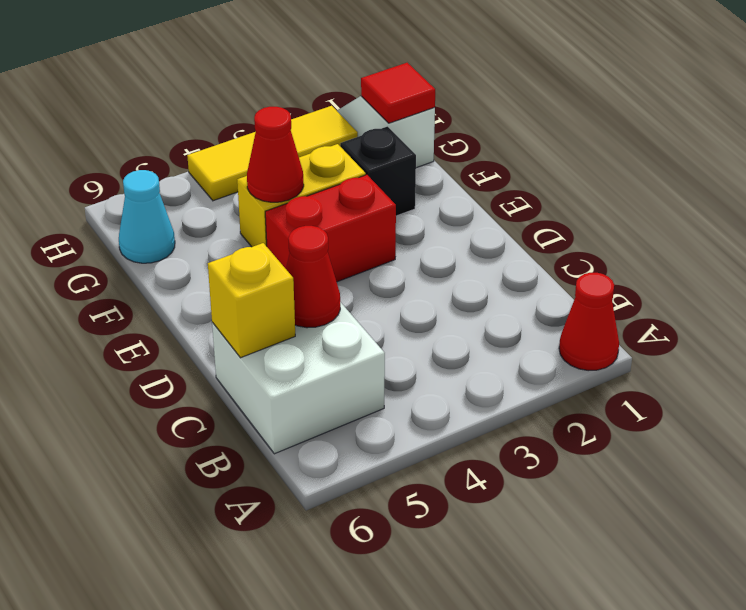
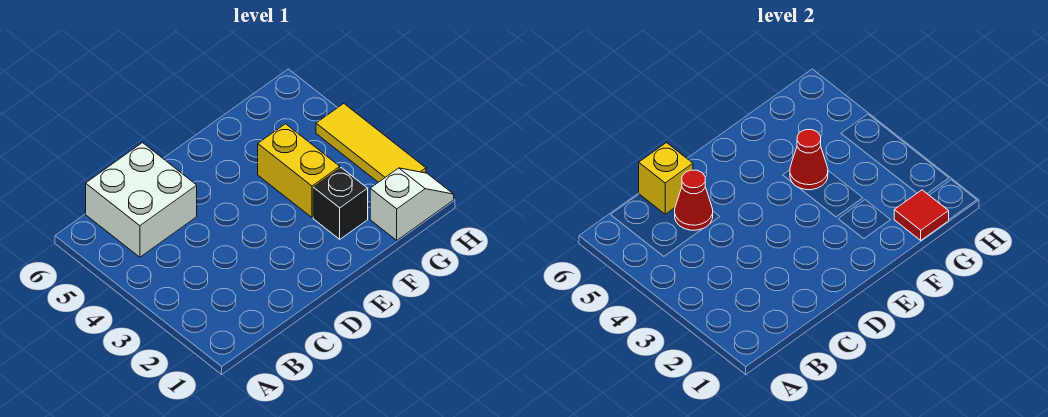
red cone A1 level 1 -> none
red brick E3:E4 level 1 -> none
cyan cone G6 level 1 -> none

